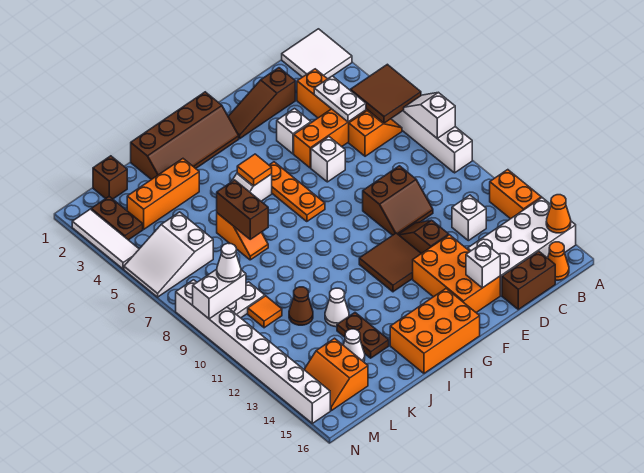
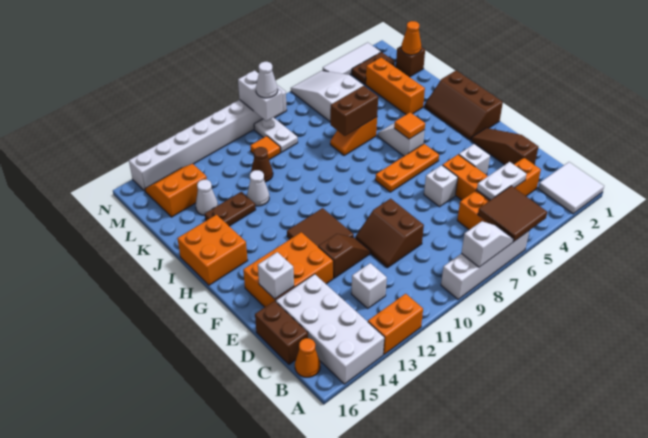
orange cone A15 level 2 -> orange cone L1 level 2
brown slope G1:J2 level 1 top 1 -> brown slope G1:I2 level 1 top 1
orange brick G15:I16 level 1 -> orange brick H15:I16 level 1

